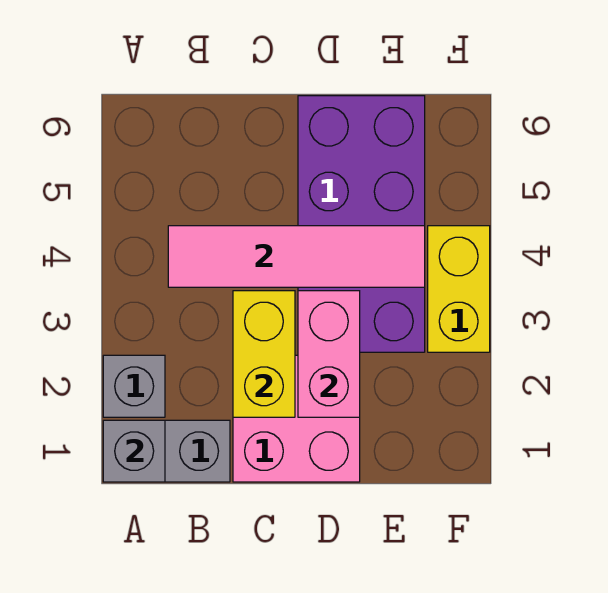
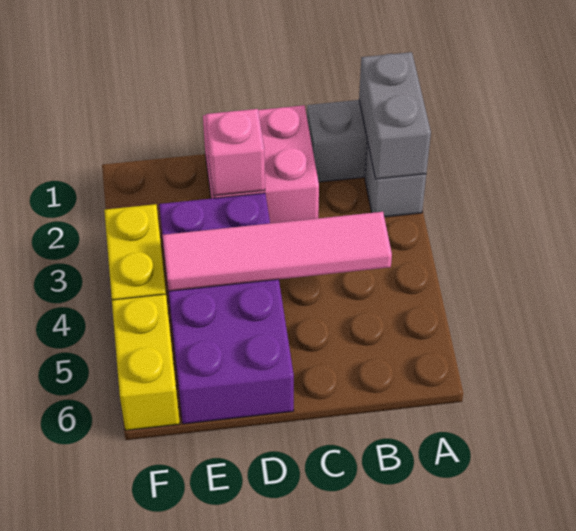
grey brick A1 level 2 -> grey brick A1:A2 level 2
yellow brick C2:C3 level 2 -> yellow brick F5:F6 level 1
pink brick D2:D3 level 2 -> pink brick D2 level 2

